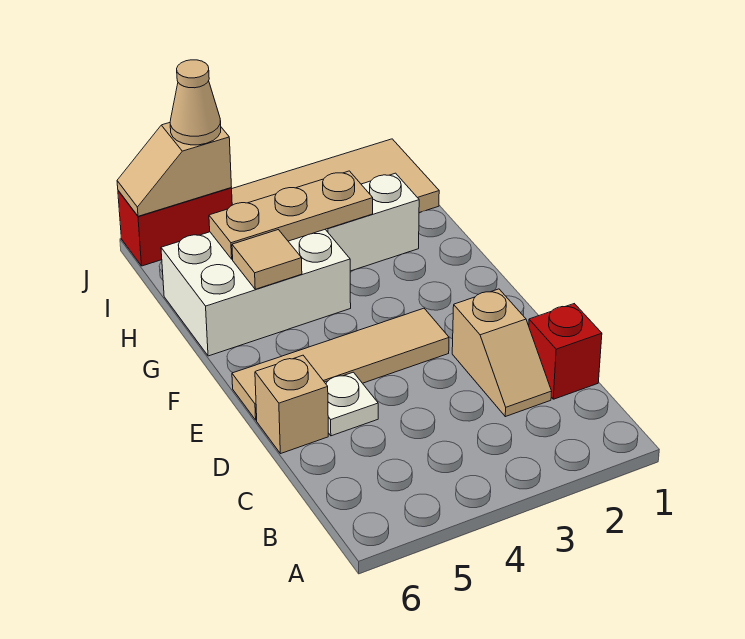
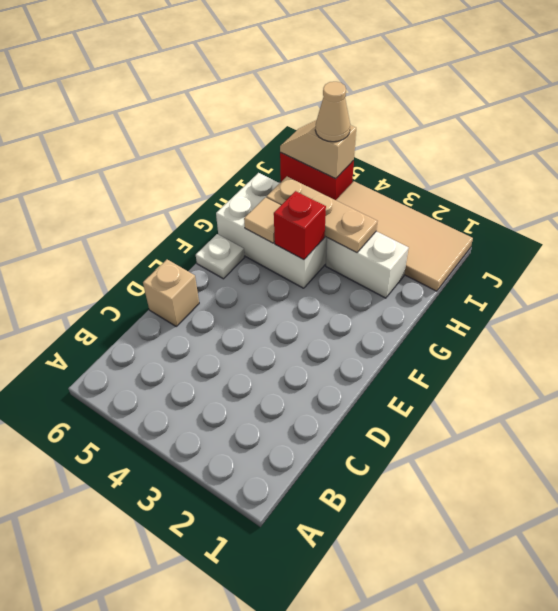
red brick C1 level 1 -> red brick G4 level 2
tan slope C2:D2 level 1 top D -> none
white plate D5 level 1 -> white plate F6 level 1
tan tile E3:E6 level 1 -> none

